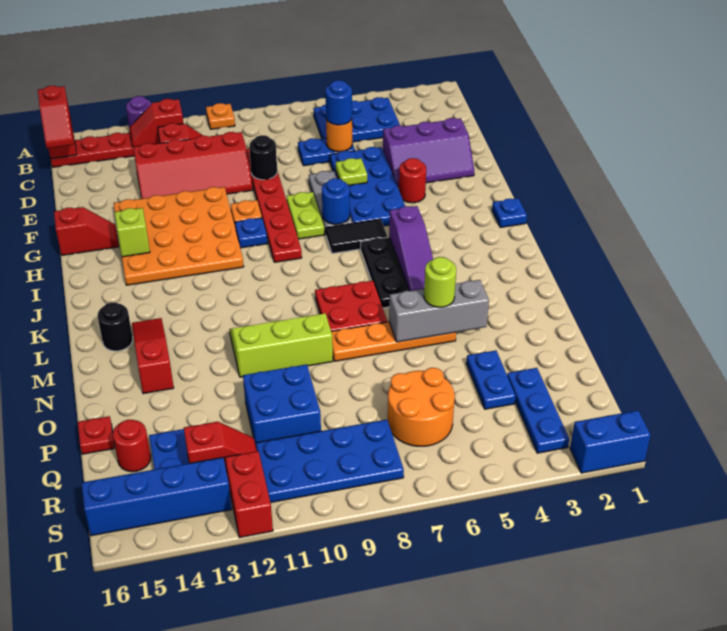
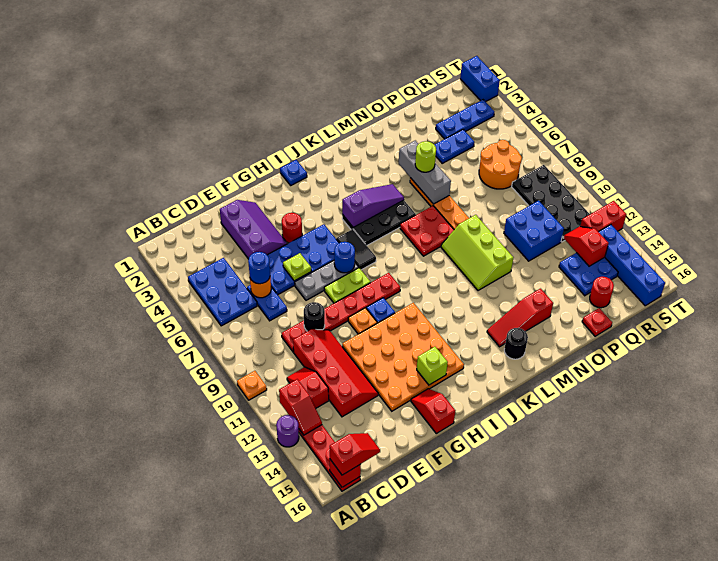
blue plate R8:S11 level 1 -> black plate R8:S11 level 1

